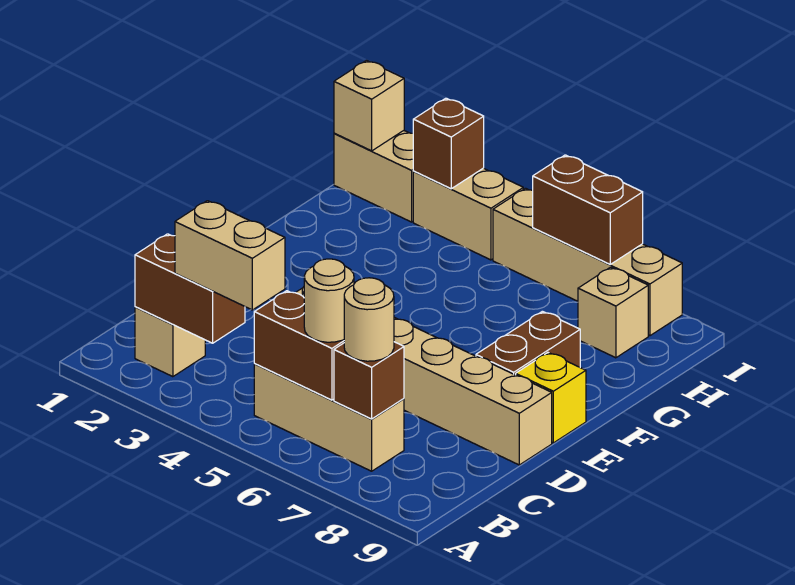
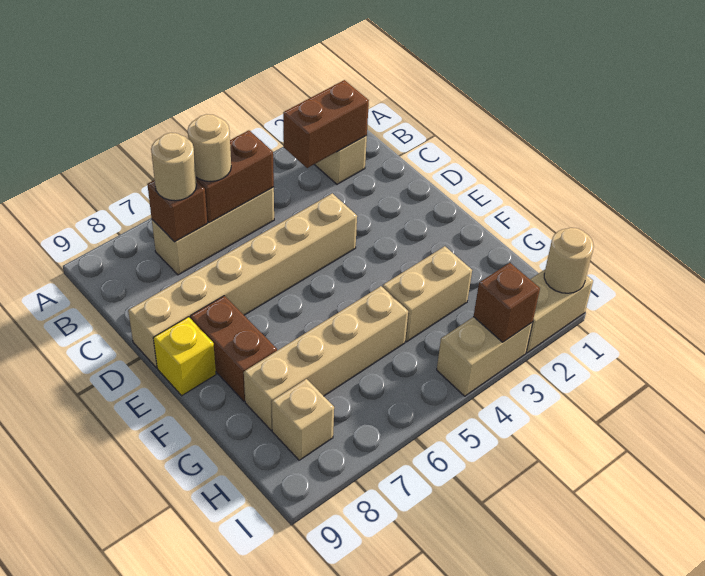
tan brick B3:B4 level 3 -> tan brick G3:G4 level 1
tan brick I1 level 2 -> tan round brick I1 level 2
tan brick I5:I8 level 1 -> tan brick G5:G8 level 1
brown brick I6:I7 level 2 -> none

